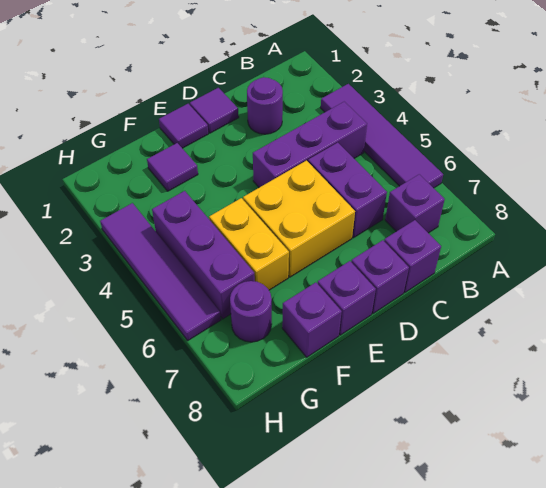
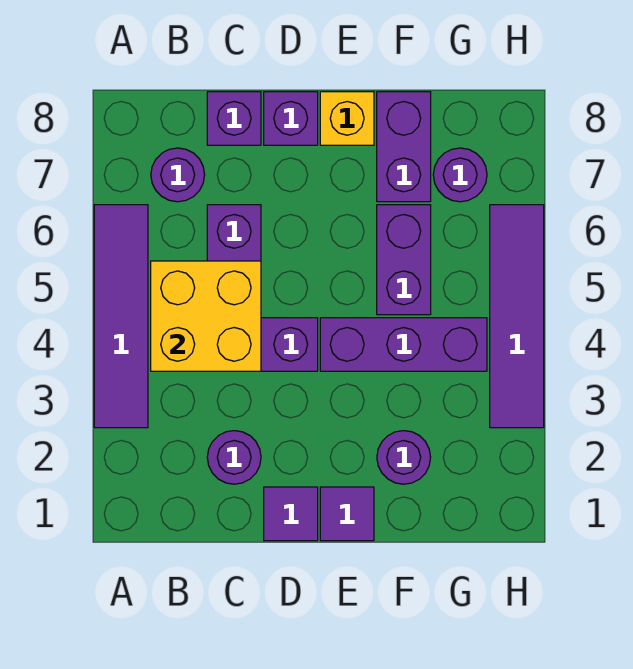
purple brick B7 level 1 -> purple round brick B7 level 1
yellow brick D5:E6 level 1 -> yellow brick B4:C5 level 2
purple brick E8 level 1 -> yellow brick E8 level 1
purple tile F2 level 1 -> purple round brick F2 level 1
yellow brick F5:F6 level 1 -> purple brick F5:F6 level 1
purple brick F8 level 1 -> purple brick F7:F8 level 1
purple brick G4:G6 level 1 -> purple brick E4:G4 level 1

